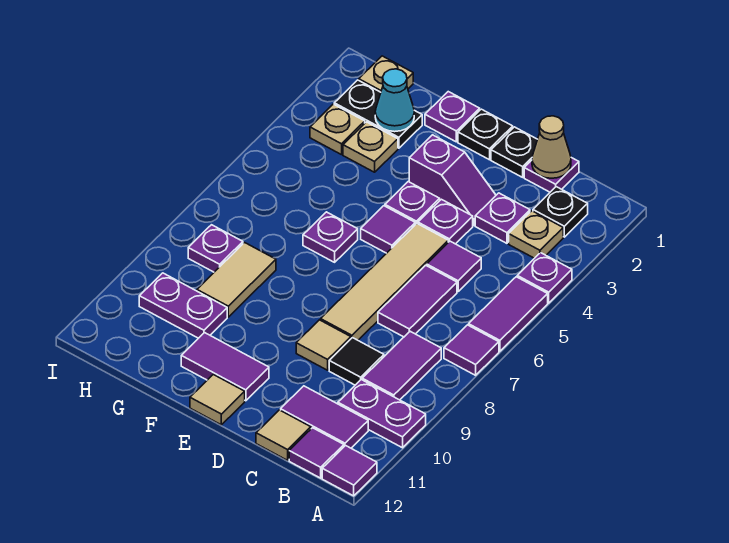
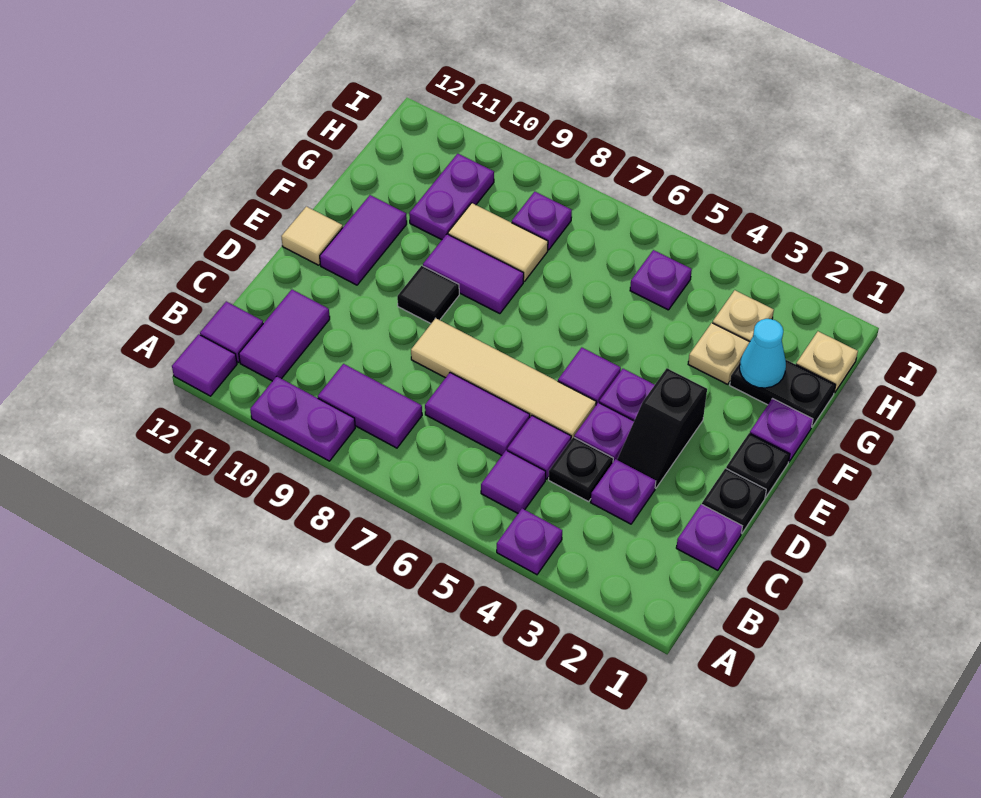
purple tile A5:A6 level 1 -> purple tile F8:F9 level 1
purple tile A7 level 1 -> purple tile B5 level 1
purple plate A10:B10 level 1 -> purple plate A9:A10 level 1
black plate B2 level 1 -> black plate C4 level 1
tan plate B3 level 1 -> none
tan cone C1 level 2 -> none
black tile C9 level 1 -> black tile E9 level 1
tan tile C12 level 1 -> none
purple slope D3:E3 level 1 top E -> black slope D3:E3 level 1 top E
tan tile D9 level 1 -> none
purple plate F6 level 1 -> purple plate H5 level 1
black plate G2:H2 level 1 -> black plate G1:G2 level 1

